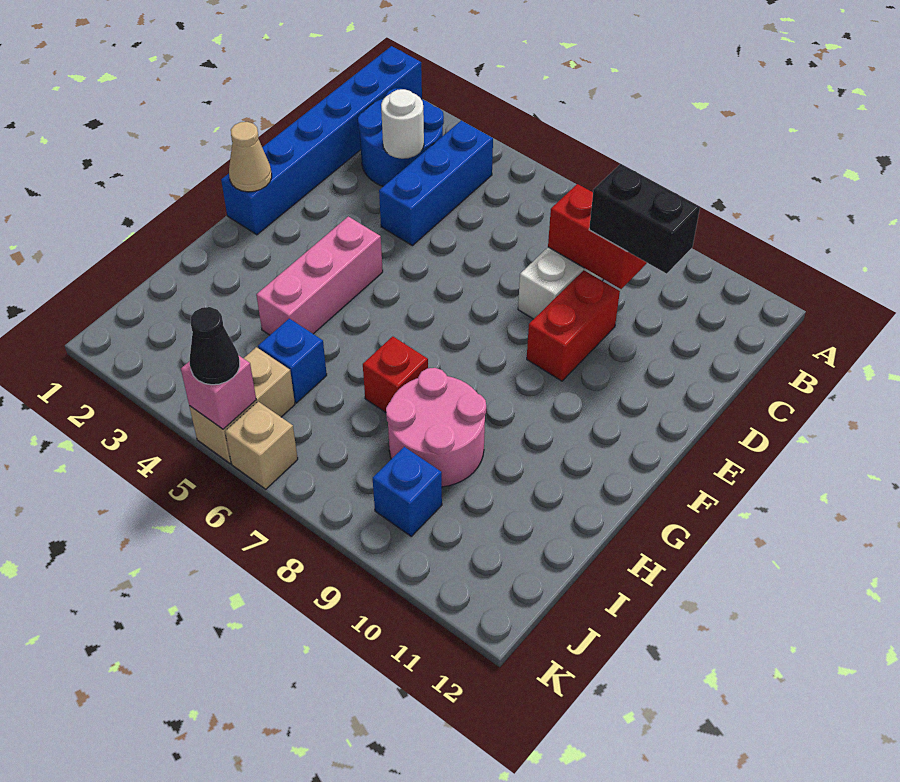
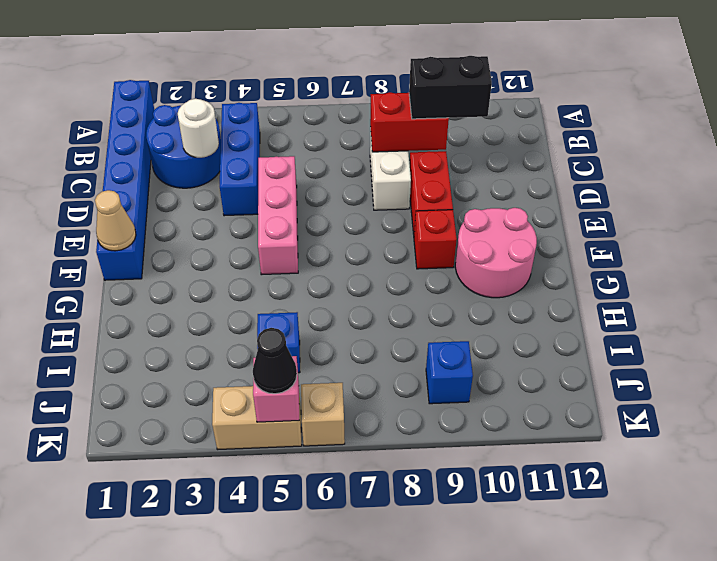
pink brick F4:H4 level 1 -> pink brick D5:F5 level 1
red brick H7 level 1 -> red brick F9 level 1
pink round brick H8:I9 level 1 -> pink round brick F10:G11 level 1
tan brick J5:K5 level 1 -> tan brick K4:K5 level 1

